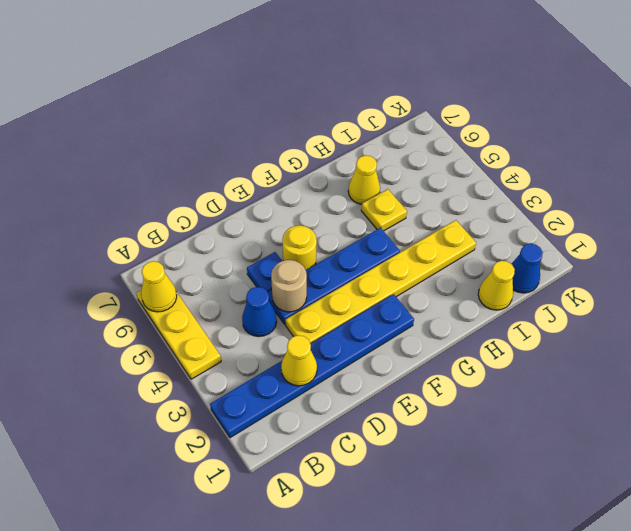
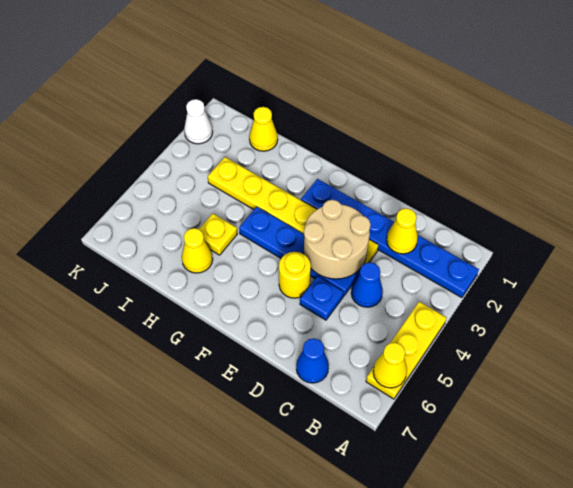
tan round brick D4 level 2 -> tan round brick D3:E4 level 2
blue cone J1 level 1 -> blue cone C7 level 1
none -> white cone K2 level 1

